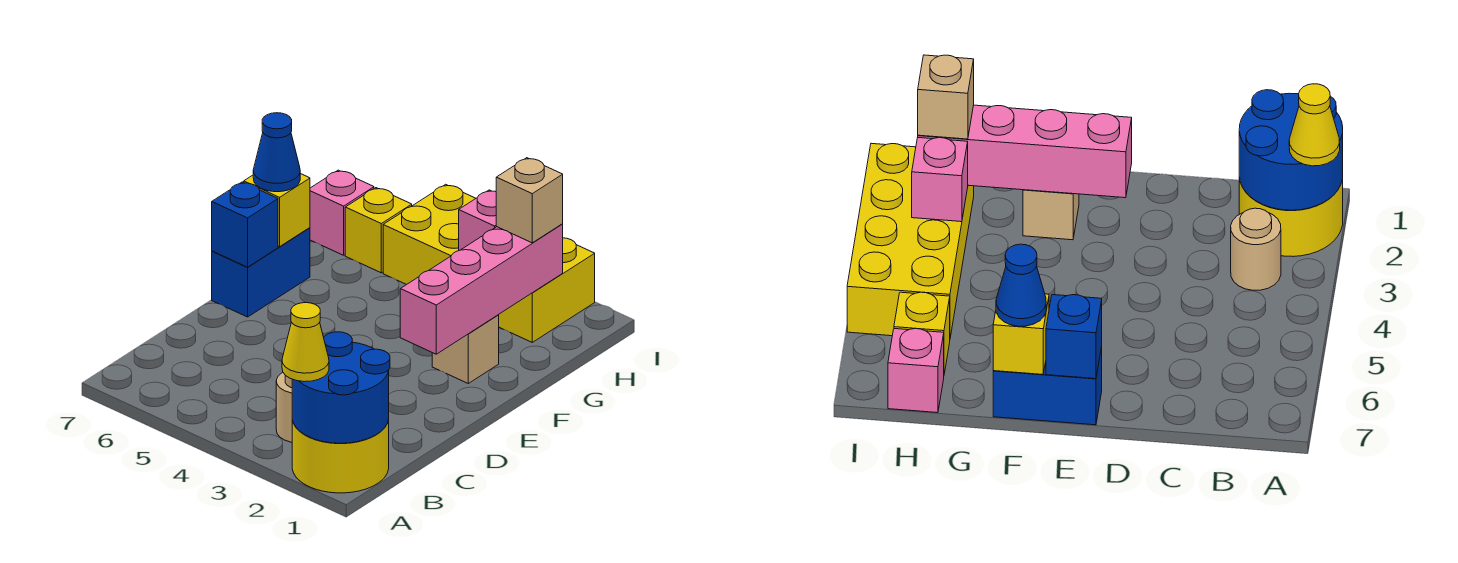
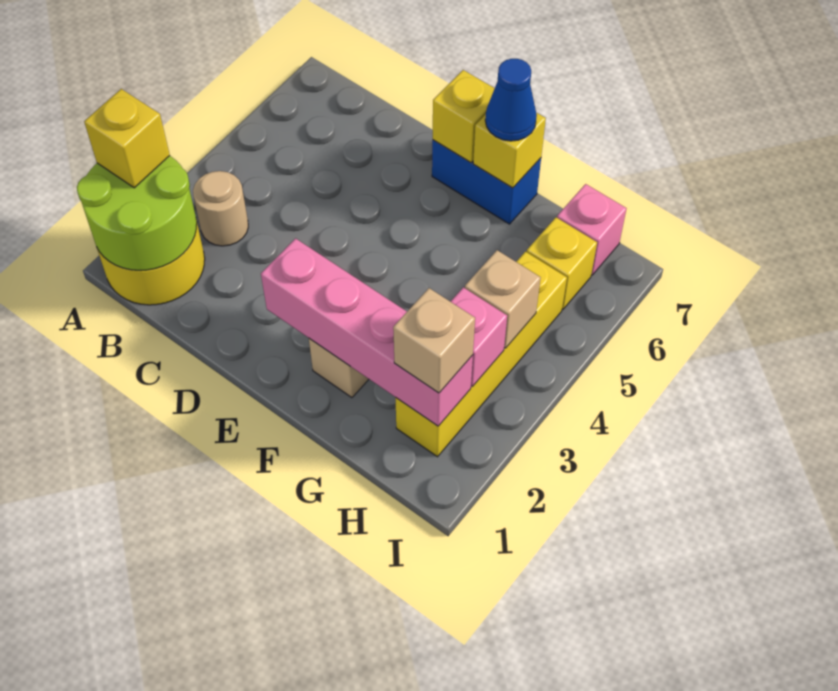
blue round brick A1:B2 level 2 -> lime round brick A1:B2 level 2
yellow cone A2 level 3 -> yellow brick A2 level 3
blue brick E7 level 2 -> yellow brick E7 level 2
yellow brick H2:I5 level 1 -> yellow brick H2:H5 level 1
none -> tan brick H4 level 2

